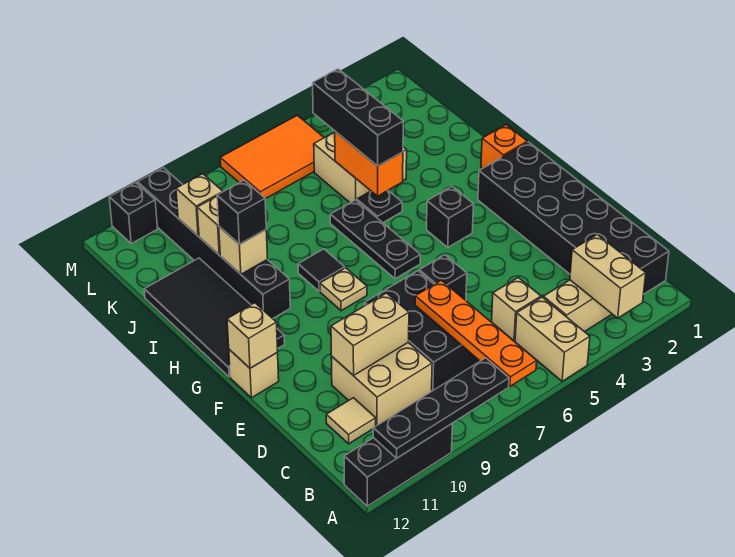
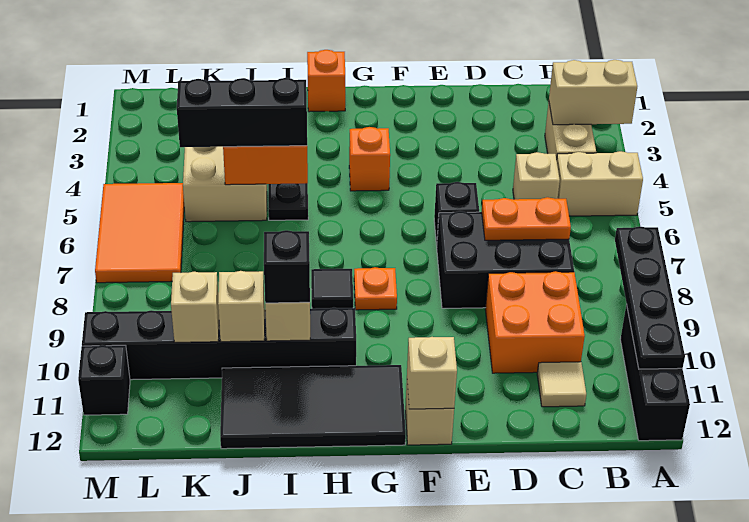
orange plate A7:D7 level 2 -> orange plate C7:D7 level 2
black brick B1:G2 level 1 -> none
tan brick C9:D10 level 1 -> orange brick C9:D10 level 1
tan brick D9:D10 level 2 -> none
black brick G4 level 1 -> orange brick G4 level 1
black plate G6:I6 level 1 -> none
tan plate G8 level 1 -> orange plate G8 level 1

